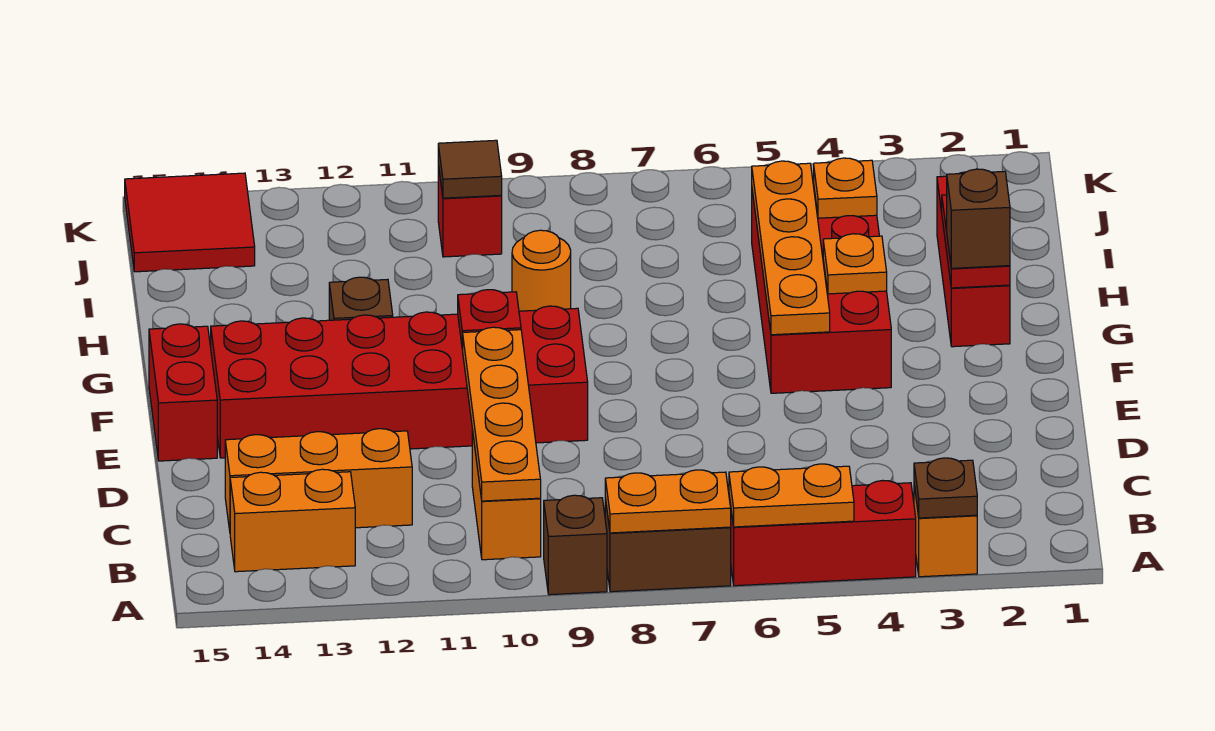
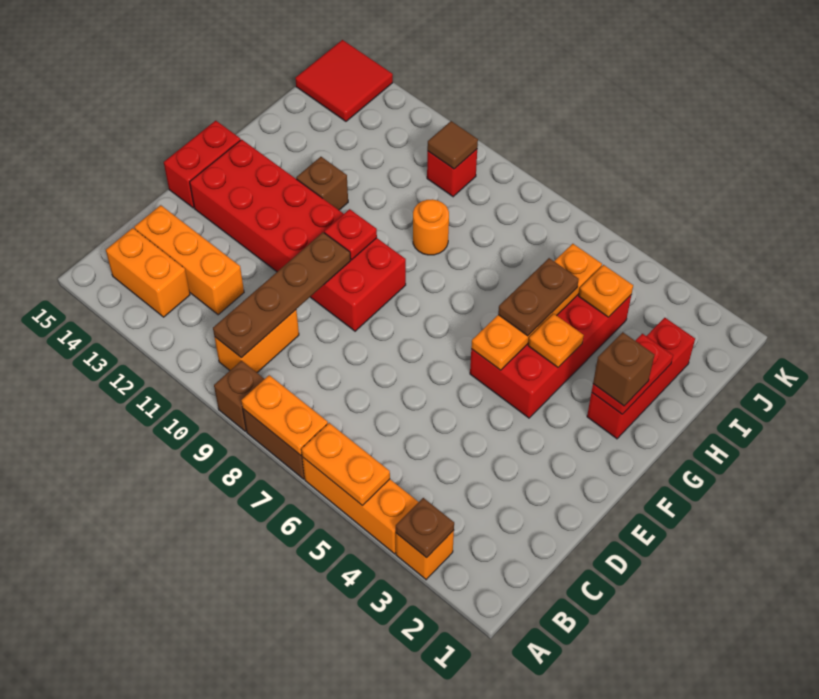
red brick A4:A6 level 1 -> orange brick A4:A6 level 1
orange plate B10:E10 level 2 -> brown plate B10:E10 level 2
none -> brown plate G5:H5 level 3

